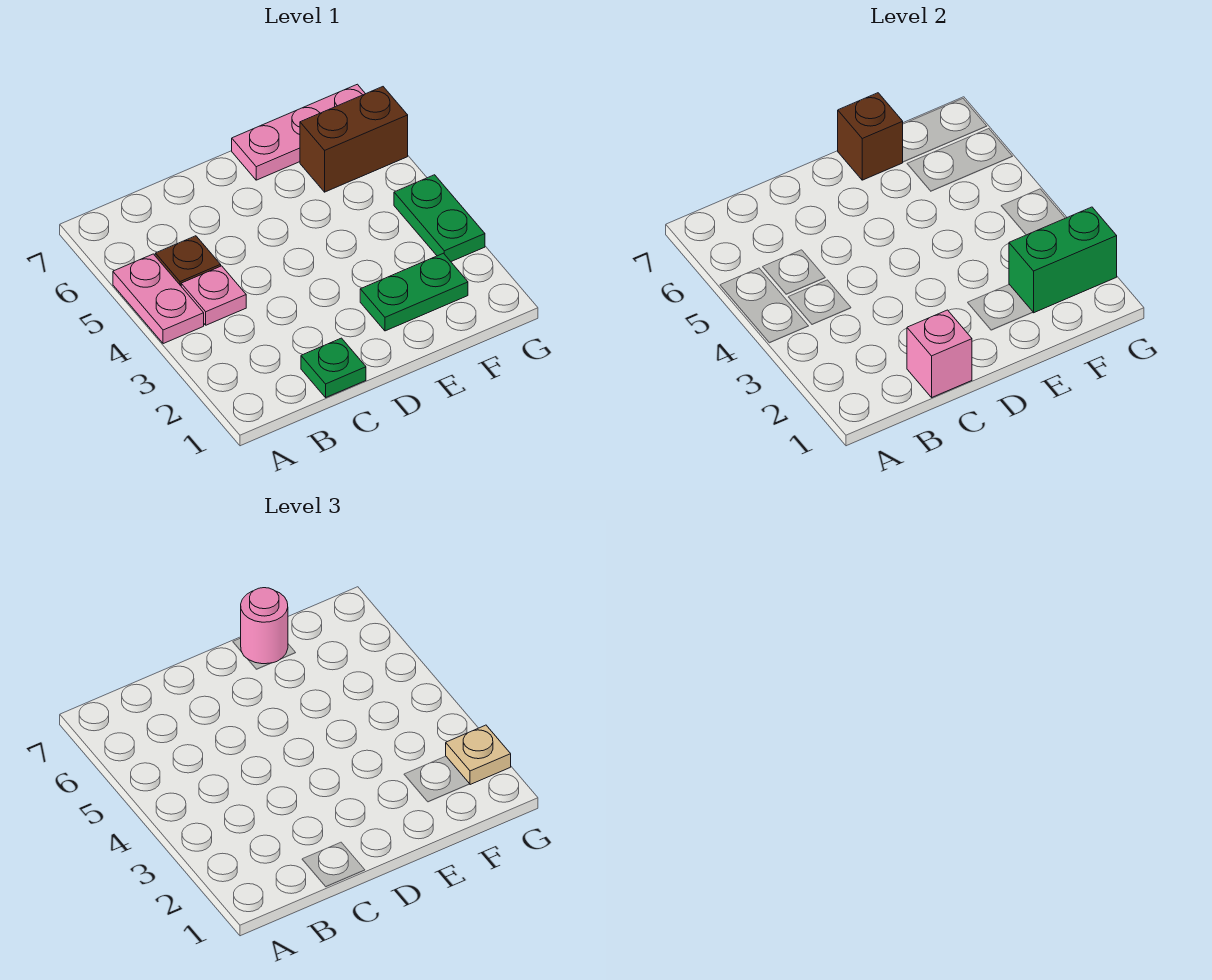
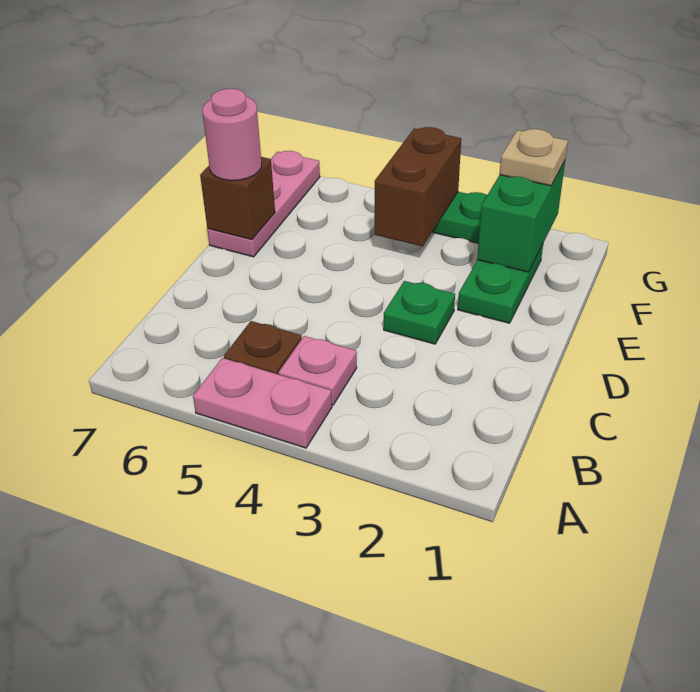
green plate C1 level 1 -> green plate D3 level 1
pink brick C1 level 2 -> none
brown brick F6:G6 level 1 -> brown brick F4:G4 level 2

